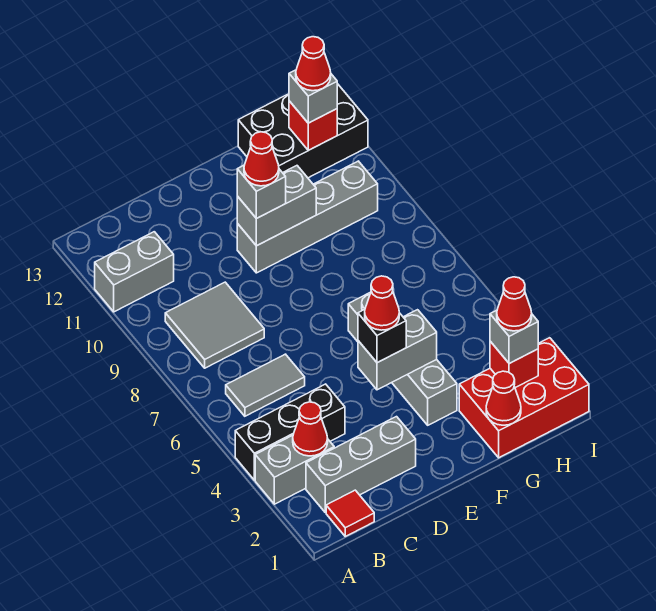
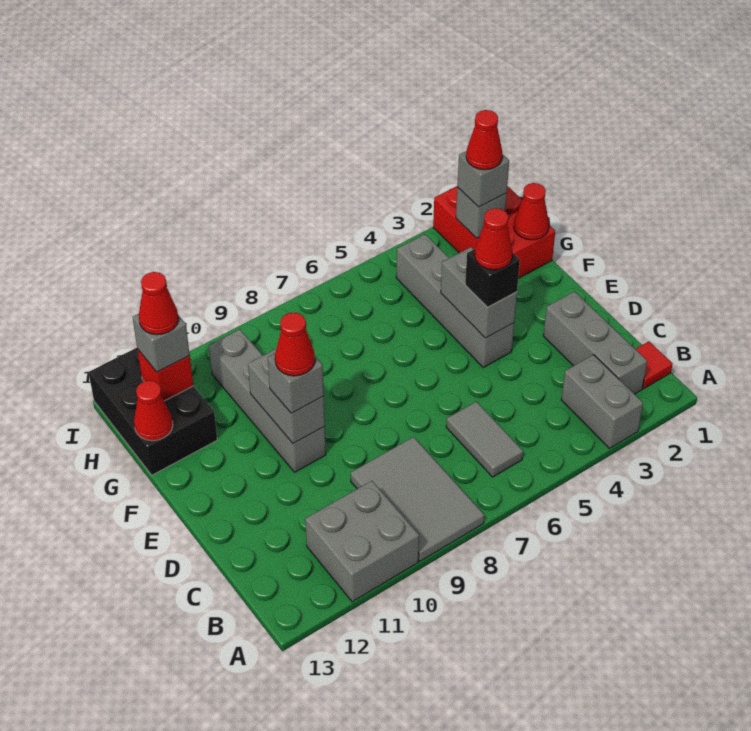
black brick A4:C4 level 1 -> none
grey brick A11:B11 level 1 -> grey brick A10:B11 level 1
red cone B3 level 2 -> red cone G13 level 2
grey tile B8:C9 level 1 -> grey tile A8:C9 level 1
grey brick F3:F6 level 1 -> grey brick E4:H4 level 1
red brick H2 level 2 -> grey brick H2 level 2

